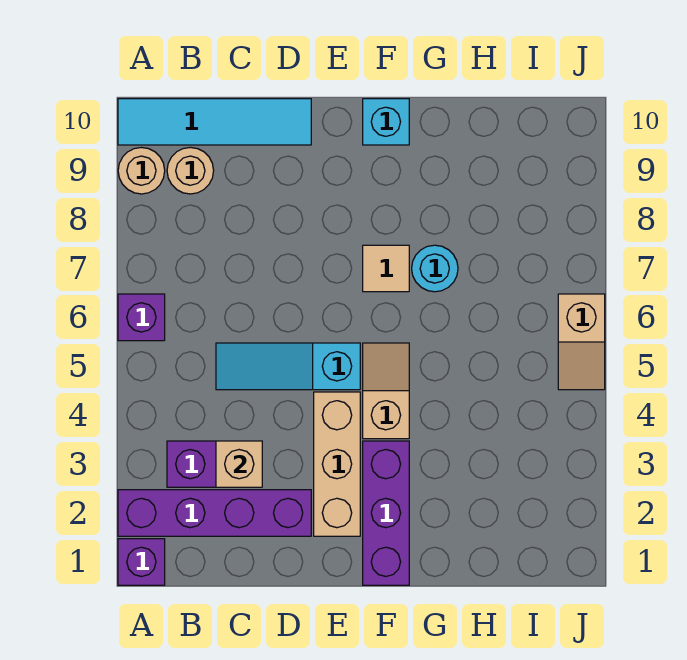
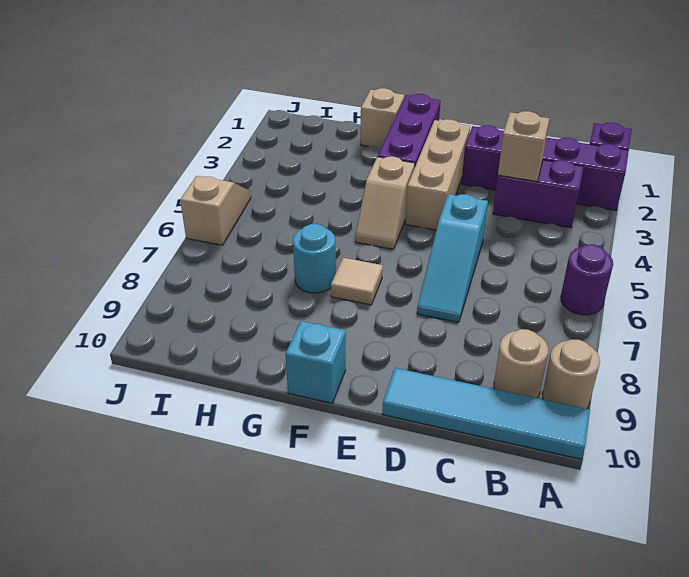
purple brick A6 level 1 -> purple round brick A6 level 1
cyan slope C5:E5 level 1 top E -> cyan slope D5:D7 level 1 top 5
none -> tan brick G1 level 1

